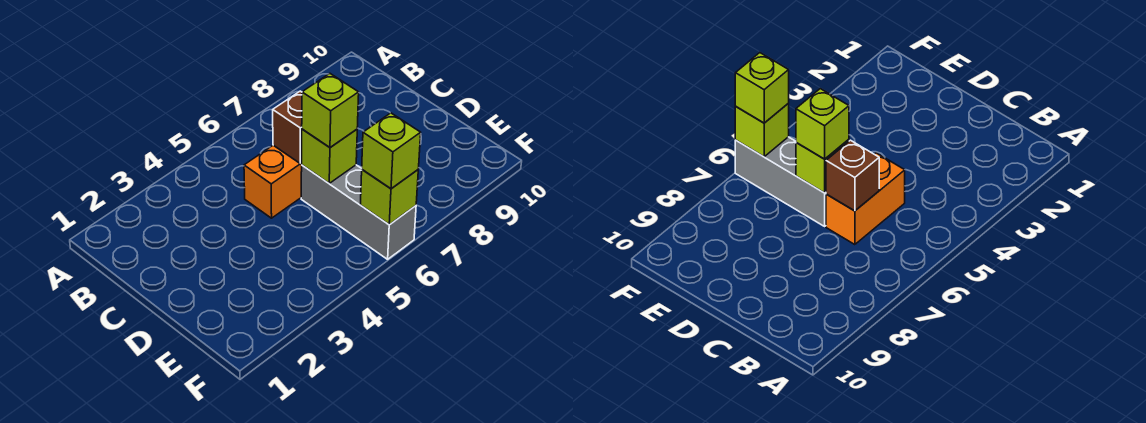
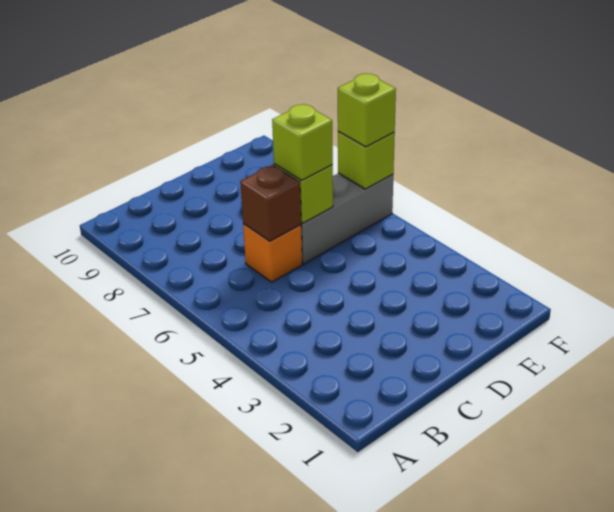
orange brick C5:C6 level 1 -> orange brick C6 level 1

